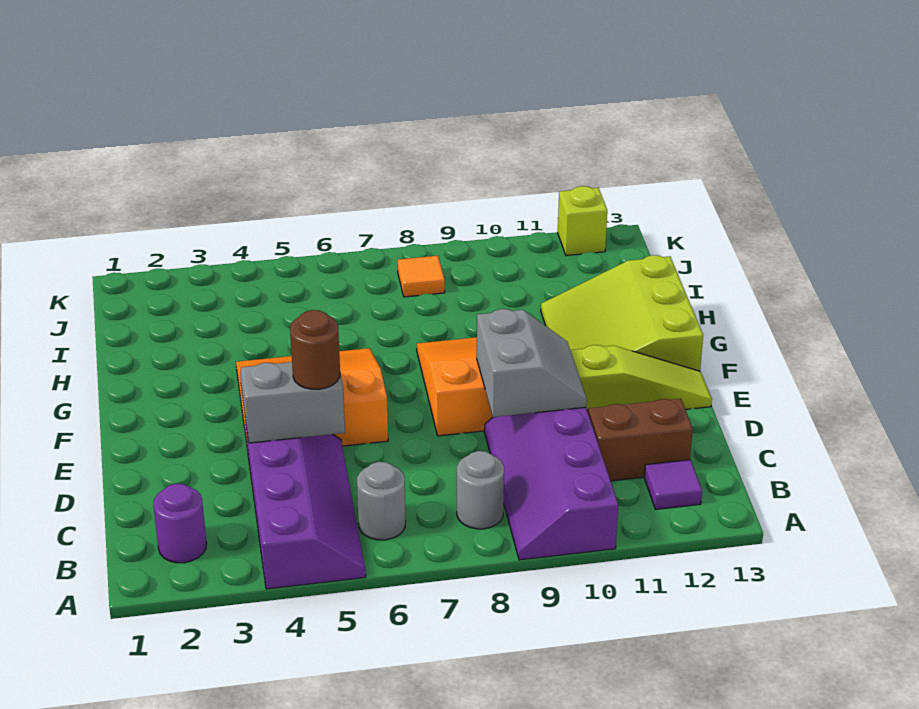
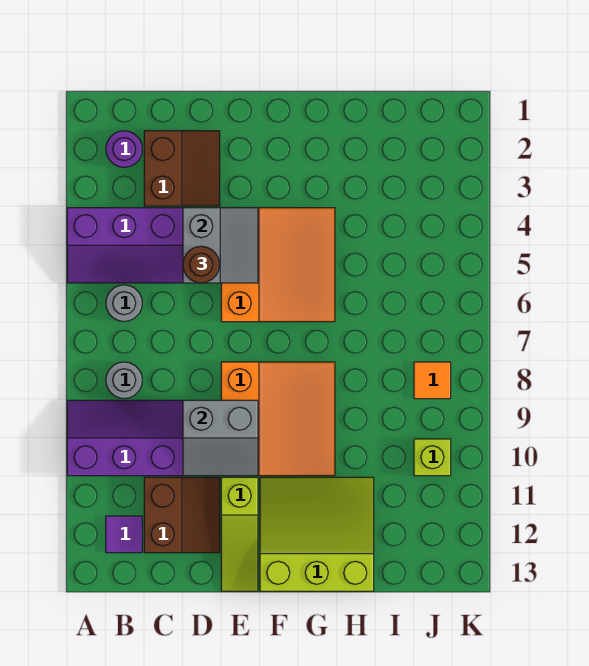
none -> brown slope C2:D3 level 1 top C
lime brick K12 level 1 -> lime brick J10 level 1

